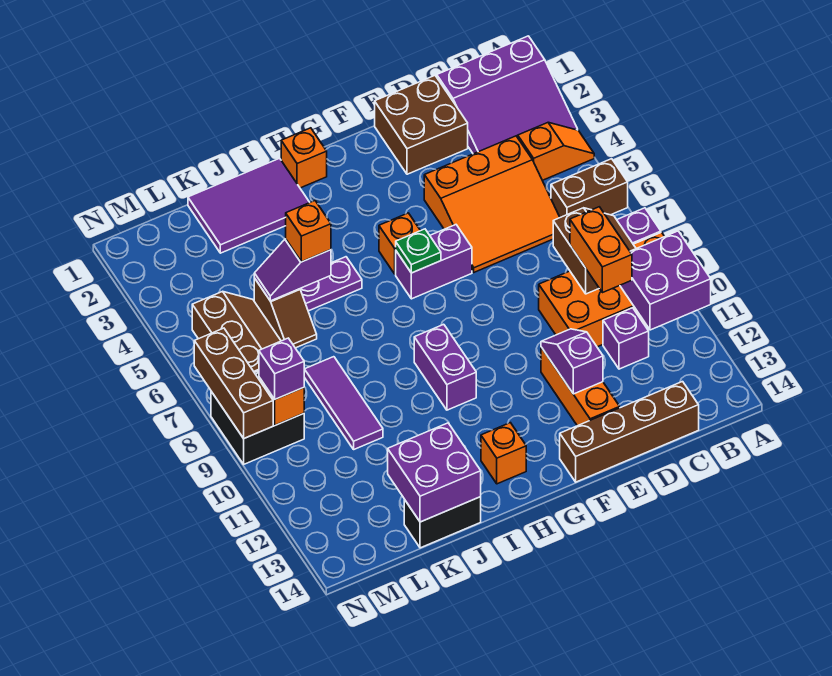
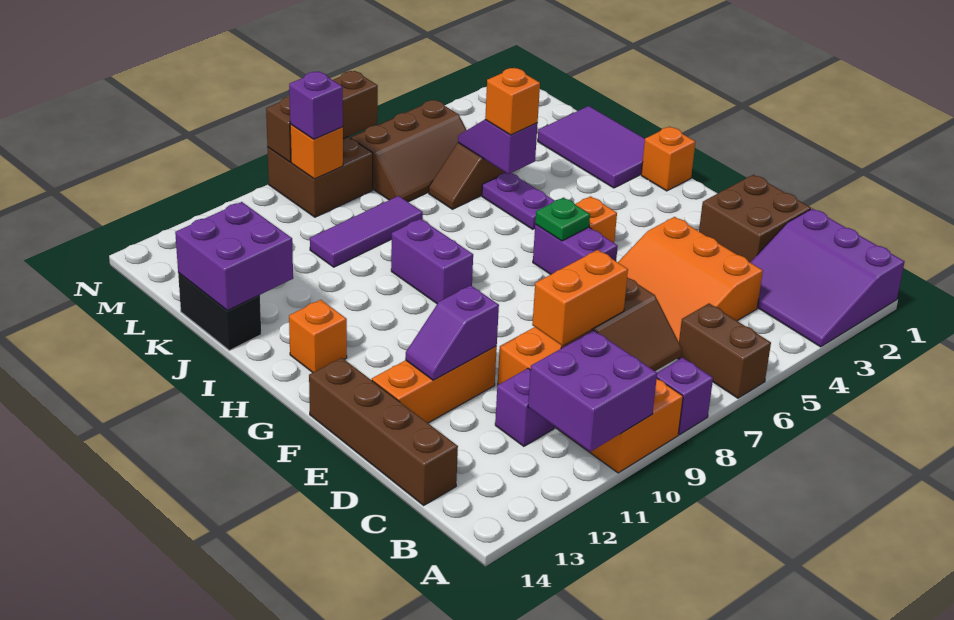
orange slope A4:B4 level 1 top B -> none
purple slope E11:E12 level 2 top 12 -> purple slope E11:E12 level 2 top 11
purple brick H9:H10 level 1 -> purple brick H9:I9 level 1
black brick M8:N9 level 1 -> brown brick M8:N9 level 1

